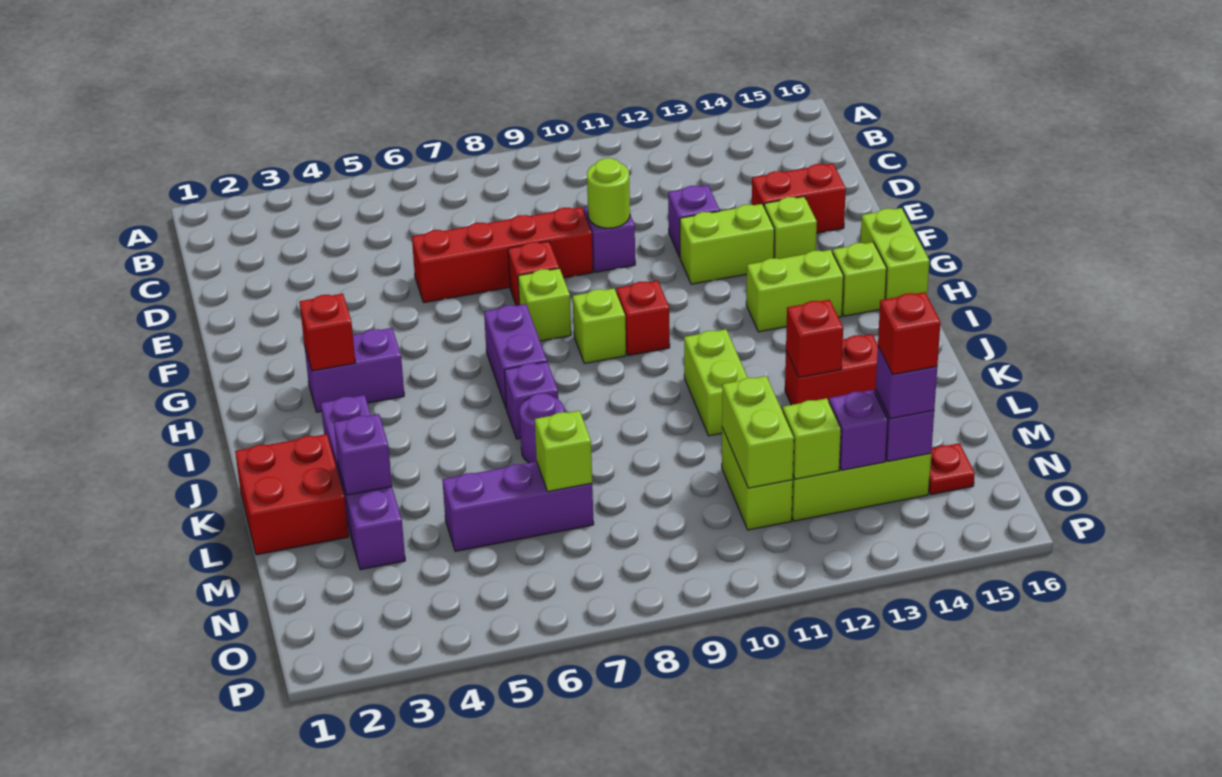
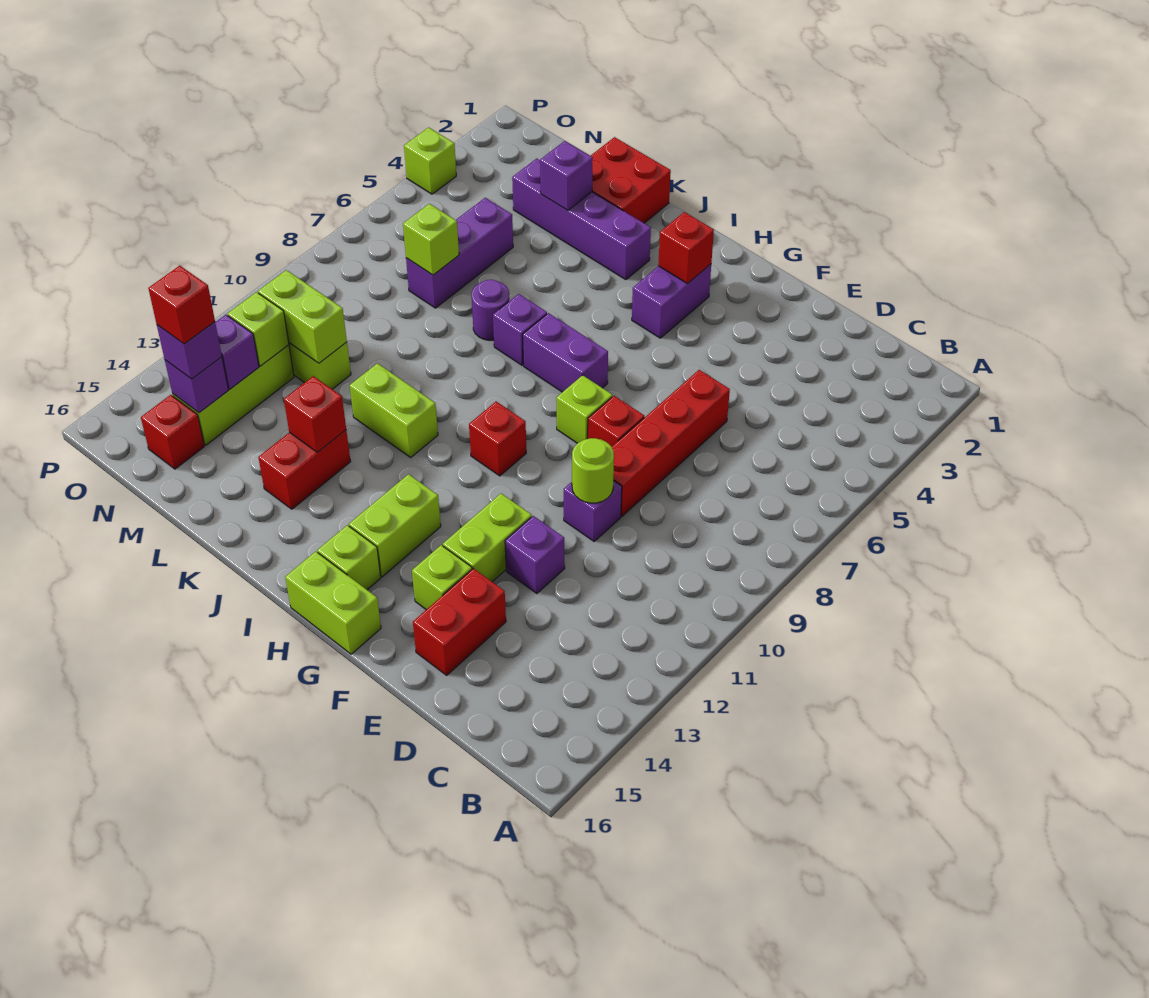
lime brick H9 level 1 -> lime brick P4 level 1
red plate N15 level 1 -> red brick N15 level 1

